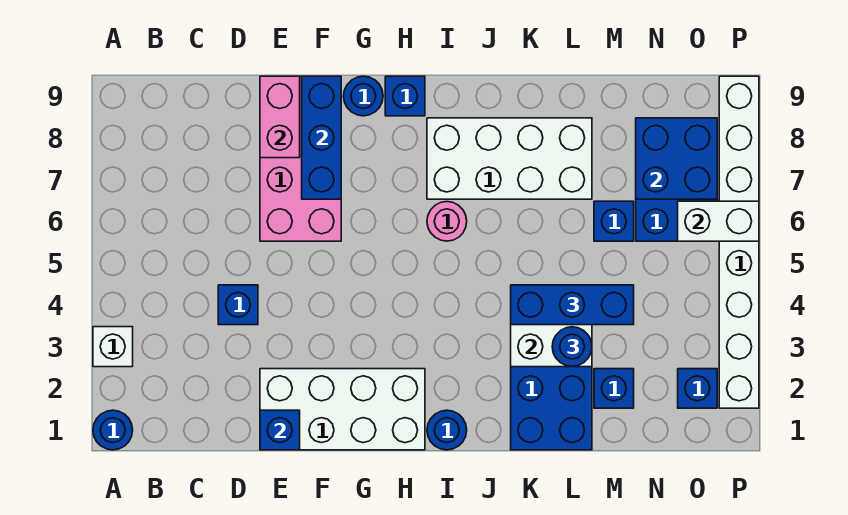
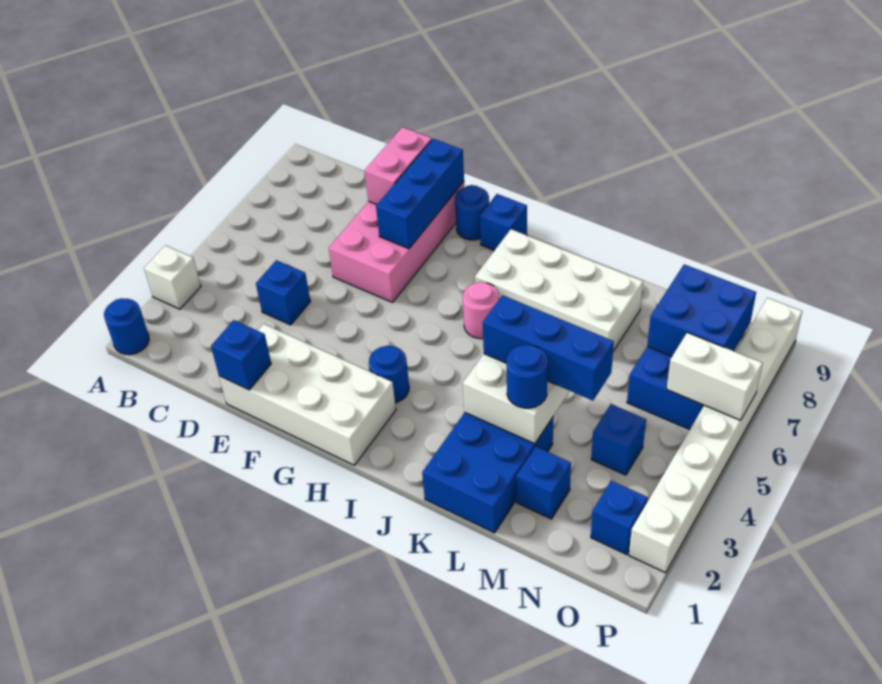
blue round brick I1 level 1 -> blue round brick H3 level 1
blue brick M6 level 1 -> blue brick N4 level 1

